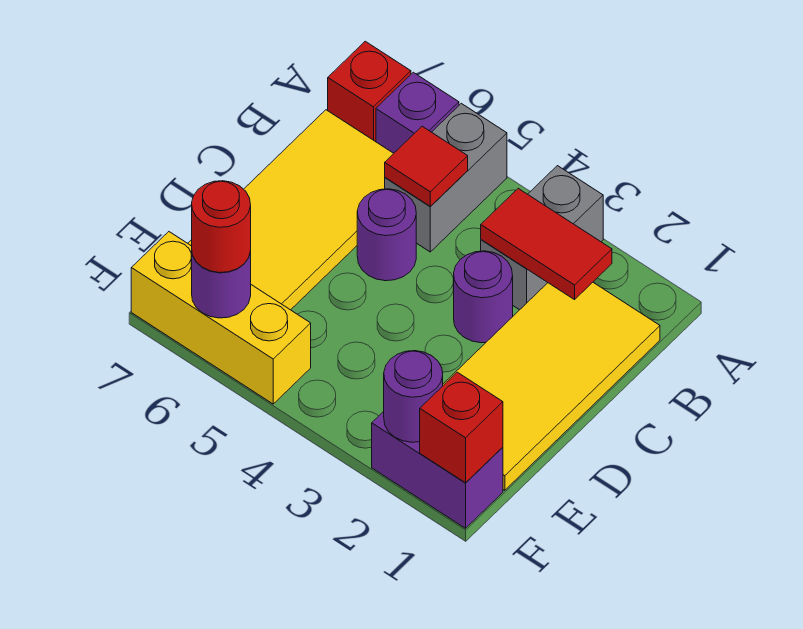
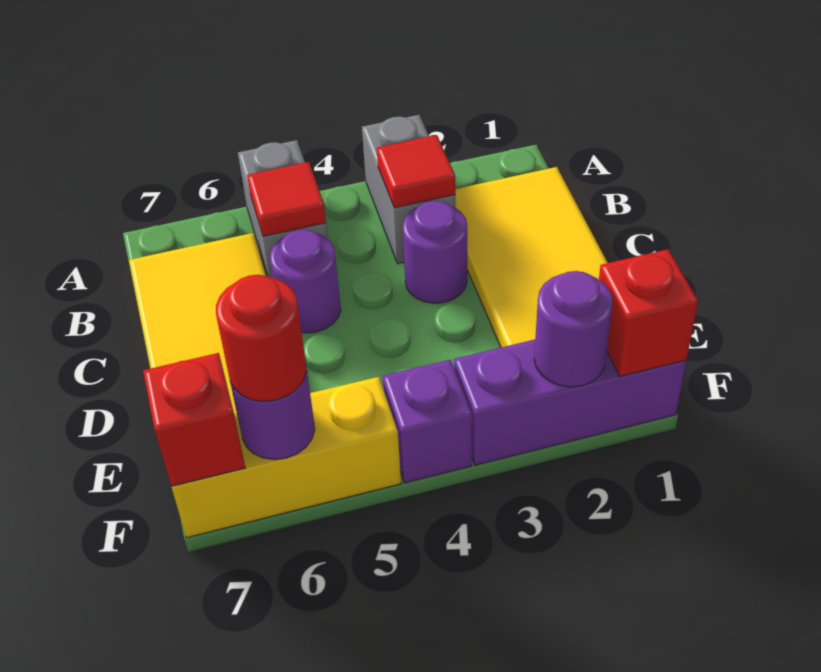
purple brick A6 level 1 -> purple brick F4 level 1
red brick A7 level 1 -> red brick F7 level 2
red tile B2:B3 level 2 -> red tile B3 level 2
purple brick F1:F2 level 1 -> purple brick F1:F3 level 1

